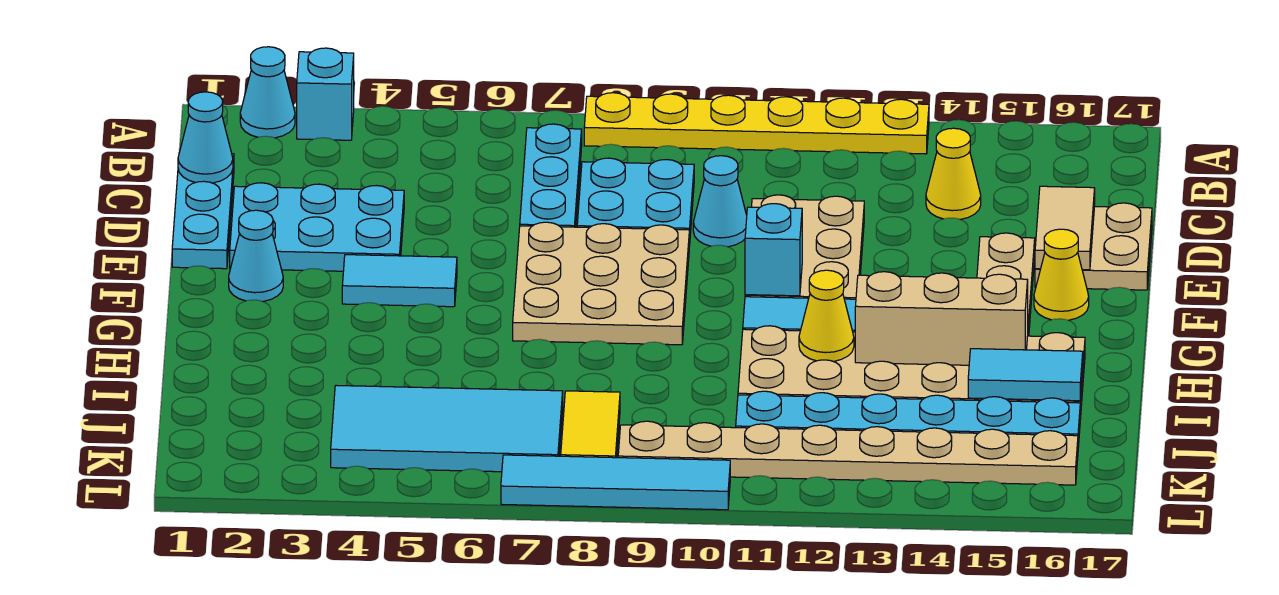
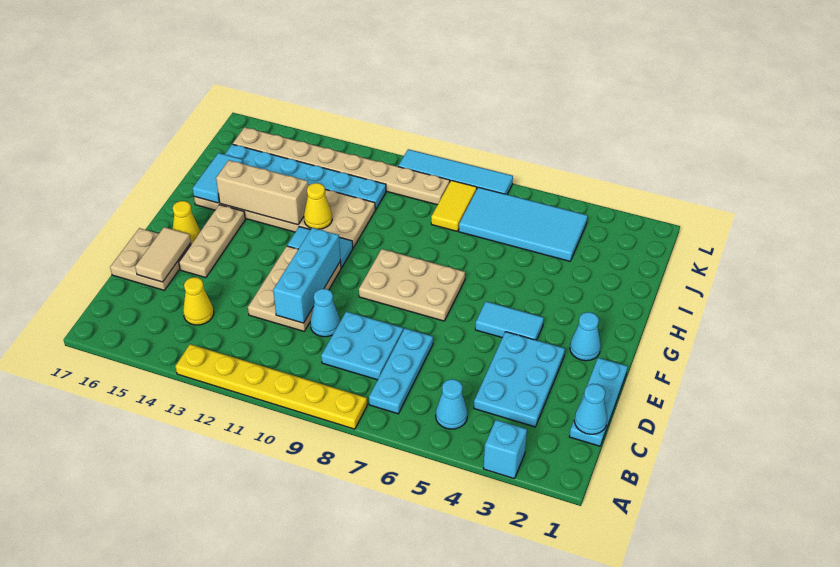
cyan cone A2 level 1 -> cyan cone B5 level 1
cyan plate D2:E4 level 1 -> cyan plate C3:E4 level 1
tan plate E7:G9 level 1 -> tan plate F7:G9 level 1
cyan brick F11 level 2 -> cyan brick D11:F11 level 2
cyan tile I15:I16 level 2 -> cyan tile H16:I16 level 2

